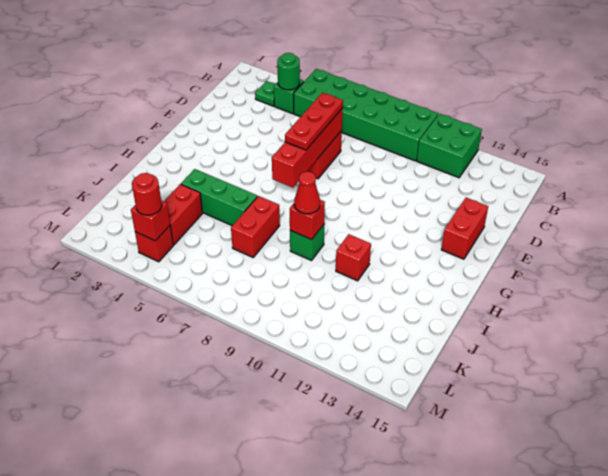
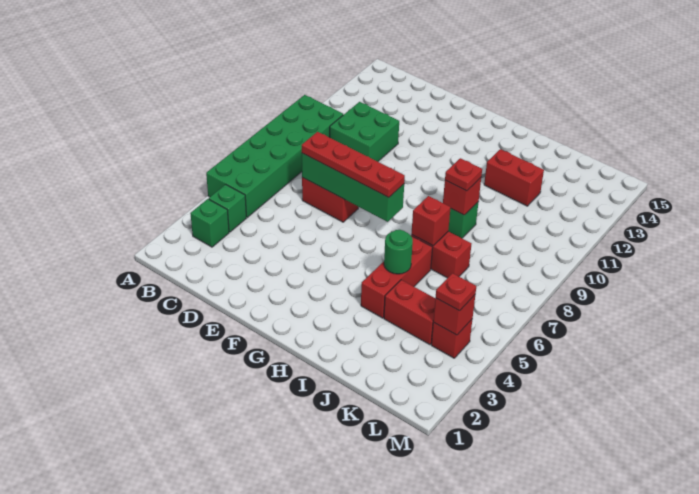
green brick A11:B12 level 1 -> green brick C10:D11 level 1
green plate B3 level 1 -> green brick B3 level 1
green round brick B4 level 2 -> green round brick I5 level 2
red brick D7:G7 level 2 -> green brick D7:G7 level 2
red plate D7:F7 level 3 -> red plate D7:G7 level 3
red brick E14:F14 level 1 -> red brick I12:J12 level 1
green brick I4:I6 level 1 -> red brick I4:I6 level 1
red cone I9 level 3 -> red plate I9 level 3
red brick I11 level 1 -> red brick I7 level 2
red round brick L4 level 3 -> red plate L4 level 3

